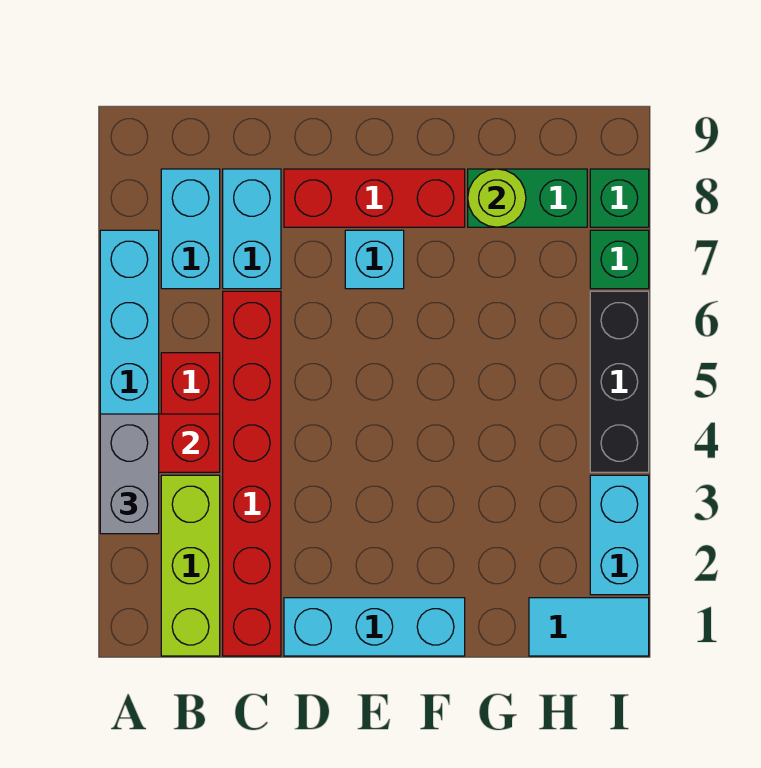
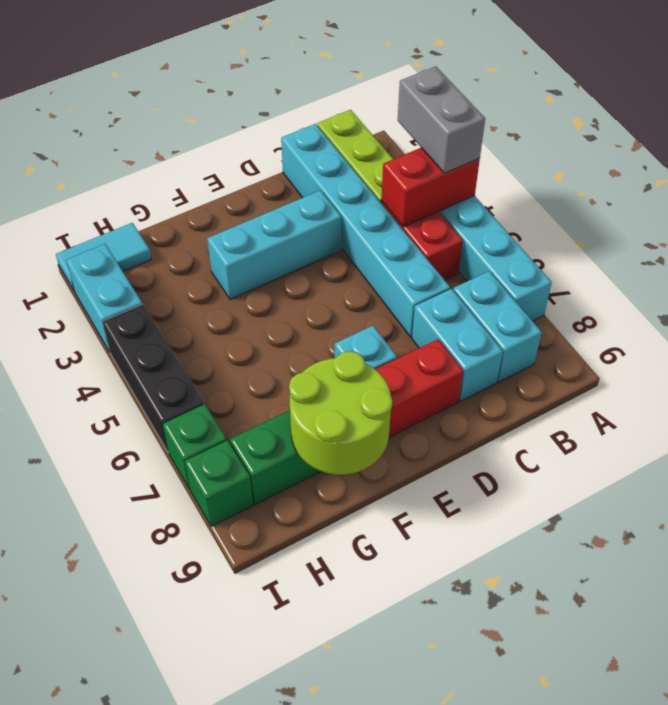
red brick C1:C6 level 1 -> cyan brick C1:C6 level 1
cyan brick D1:F1 level 1 -> cyan brick D3:F3 level 1
lime round brick G8 level 2 -> lime round brick F8:G9 level 2

